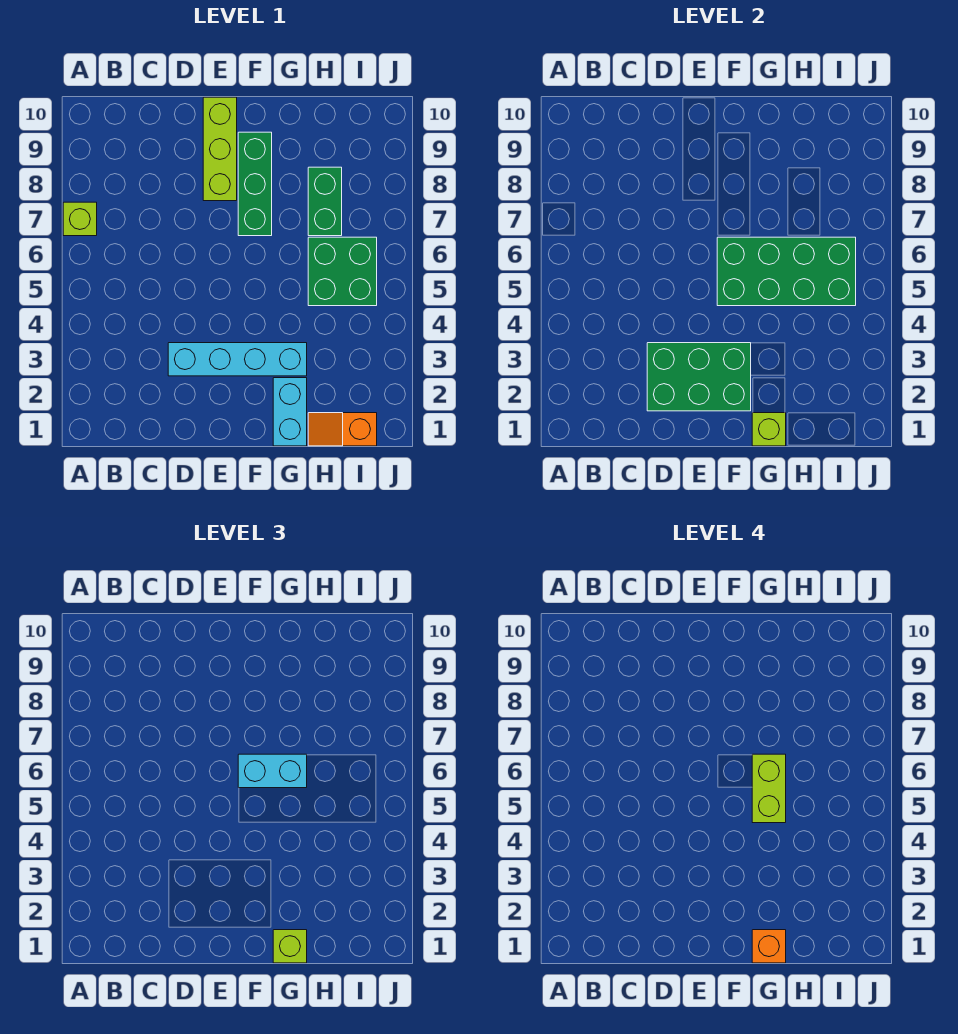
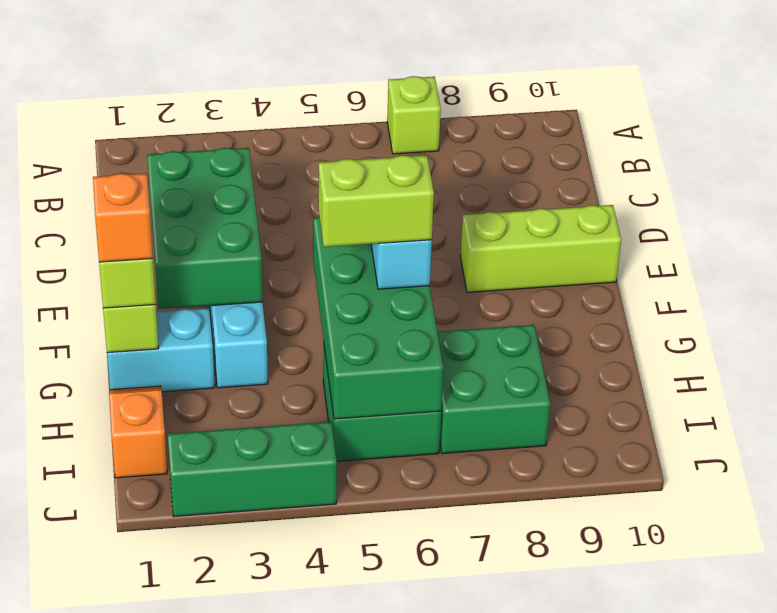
green brick F7:F9 level 1 -> green brick J2:J4 level 1
green brick H7:H8 level 1 -> green brick H7:I8 level 1

